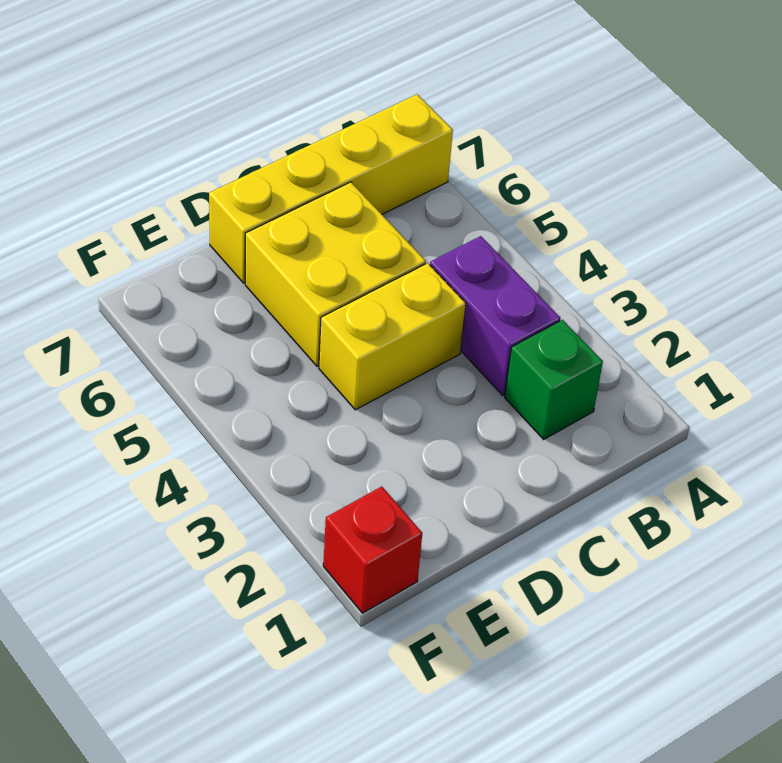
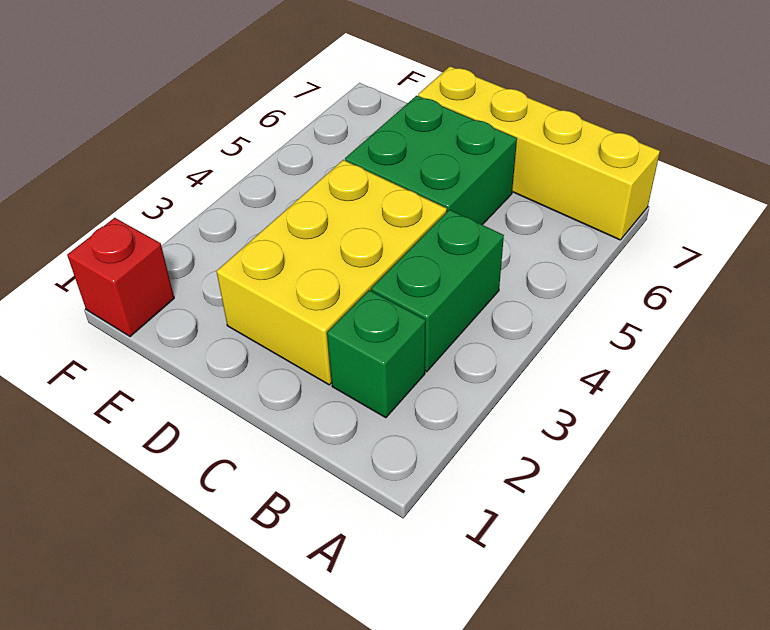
purple brick B3:B4 level 1 -> green brick B3:B4 level 1
yellow brick C4:D4 level 1 -> yellow brick C2:D4 level 1
yellow brick C5:D6 level 1 -> green brick C5:D6 level 1

